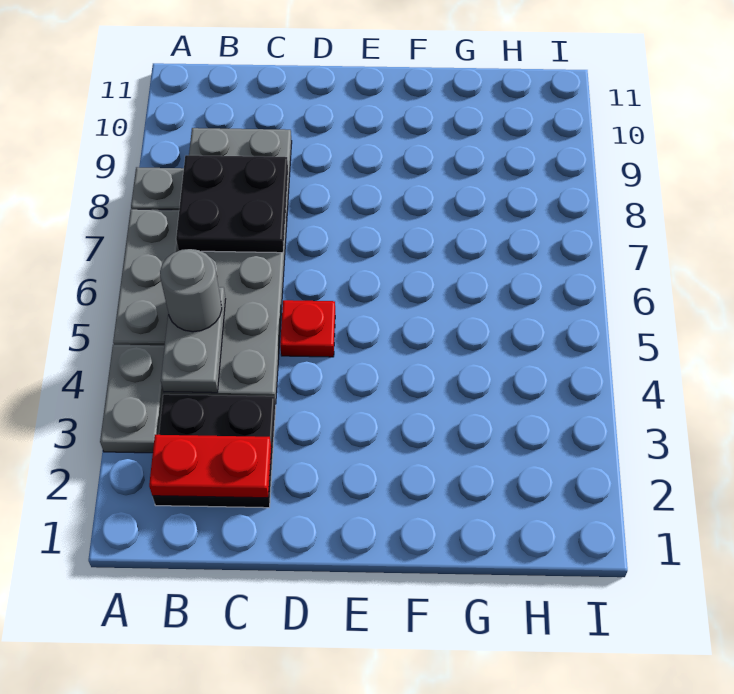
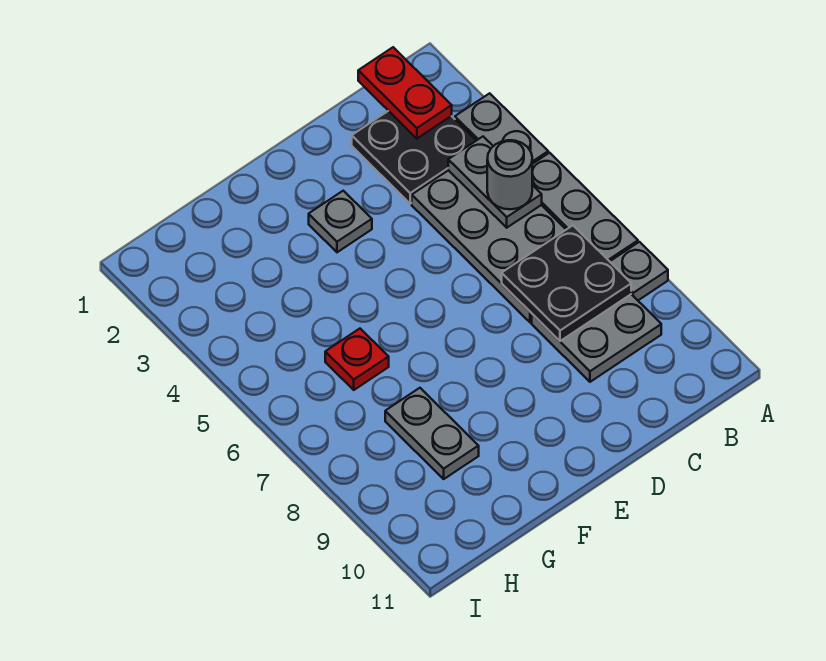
red plate B2:C2 level 2 -> red plate B1:B2 level 2
red plate D5 level 1 -> red plate G6 level 1
none -> grey plate E3 level 1
none -> grey plate G8:G9 level 1

